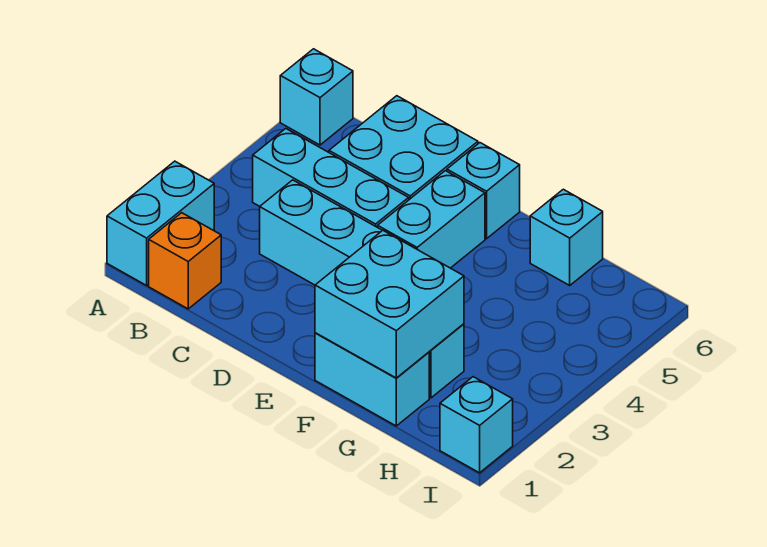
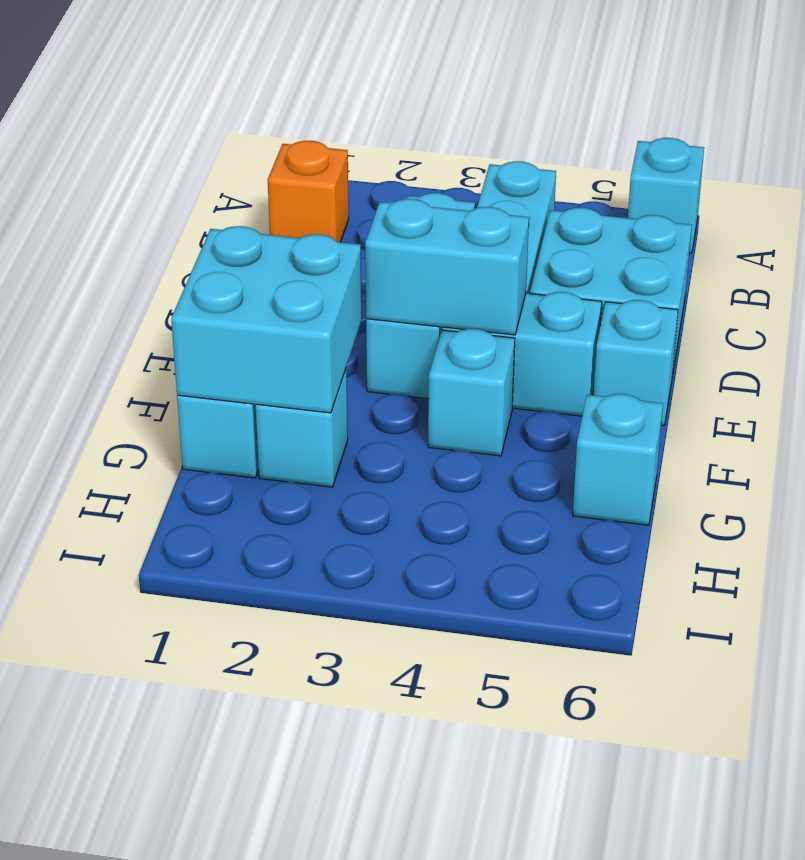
cyan brick A1:A2 level 1 -> cyan brick E3:E4 level 2
cyan brick I1 level 1 -> cyan brick F4 level 1

